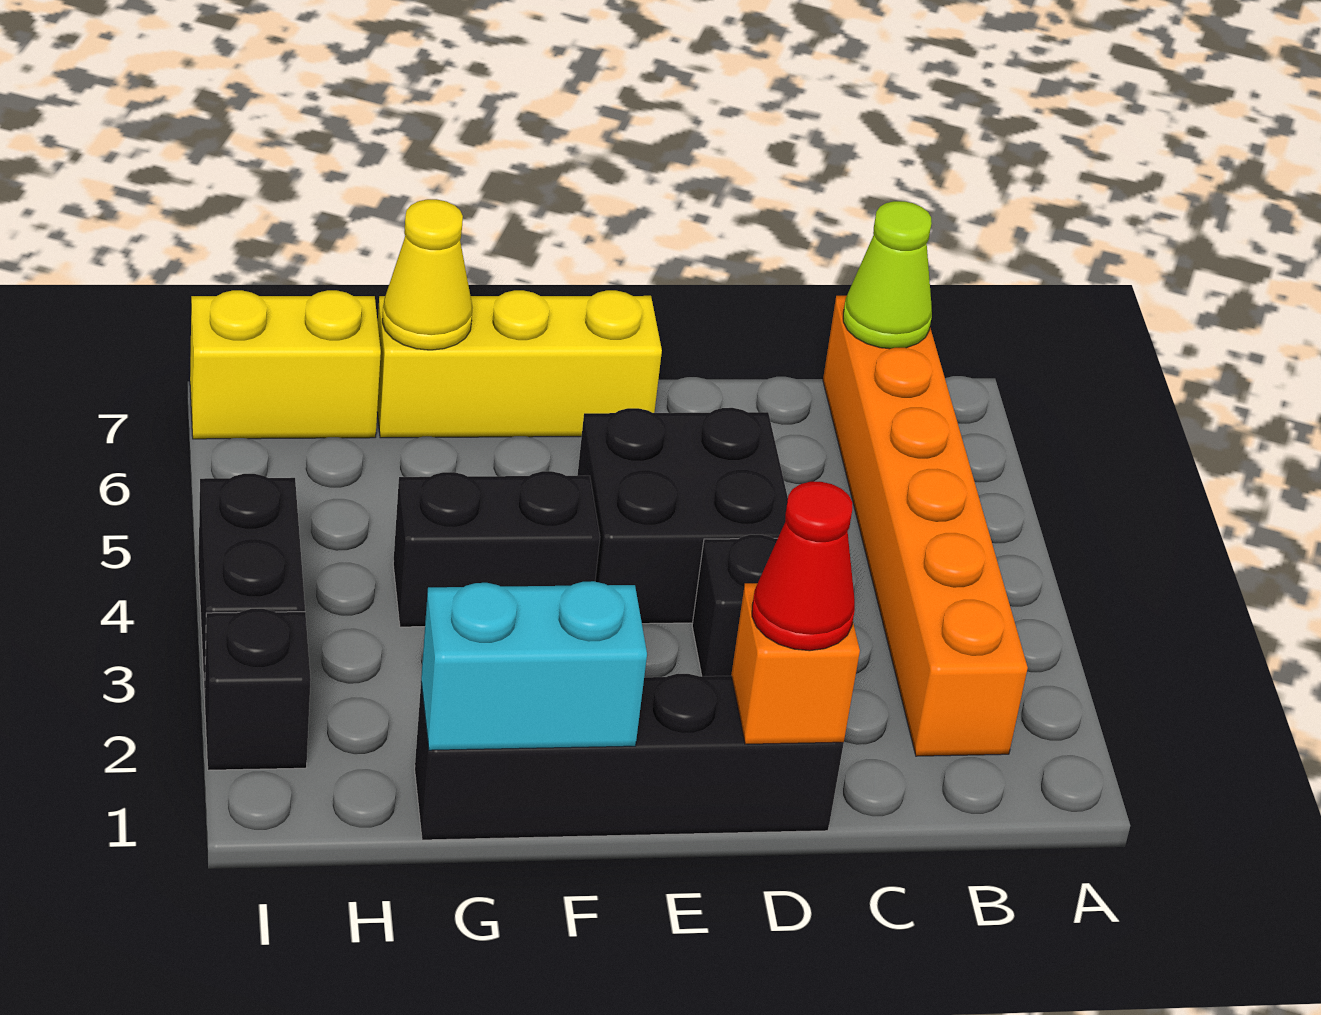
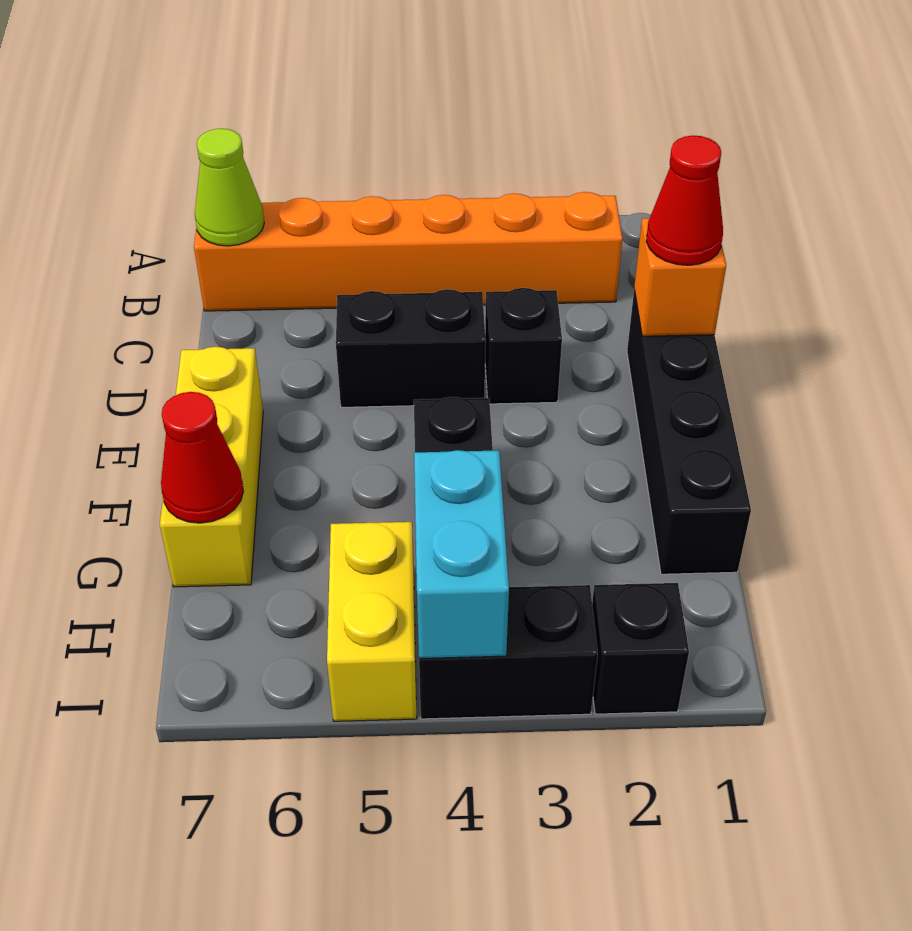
black brick D4:E5 level 1 -> black brick D4:D5 level 1
cyan brick F1:G1 level 2 -> cyan brick H4:I4 level 2
yellow cone G7 level 2 -> red cone G7 level 2
yellow brick H7:I7 level 1 -> yellow brick H5:I5 level 1

